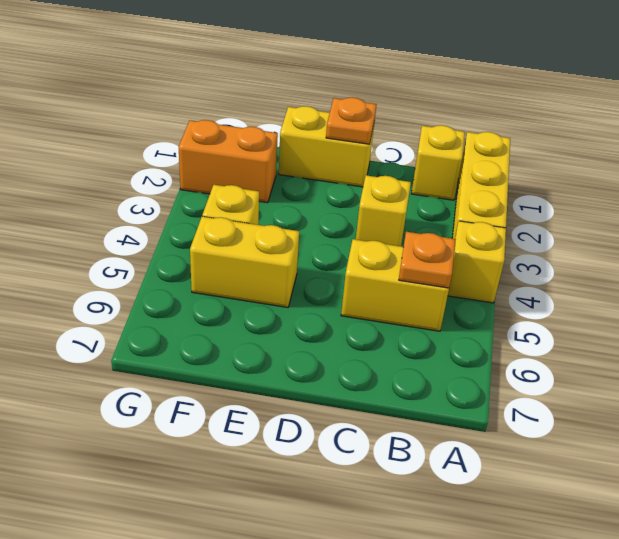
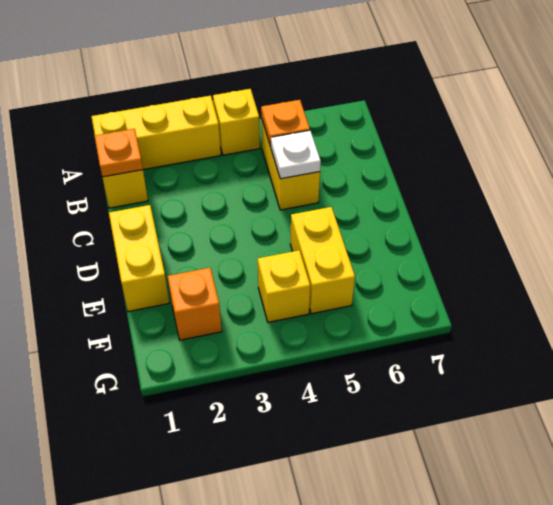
yellow brick C3 level 1 -> none
none -> white plate C5 level 2
orange plate D1 level 2 -> orange plate B1 level 2
orange brick F2:G2 level 1 -> orange brick F2 level 1

